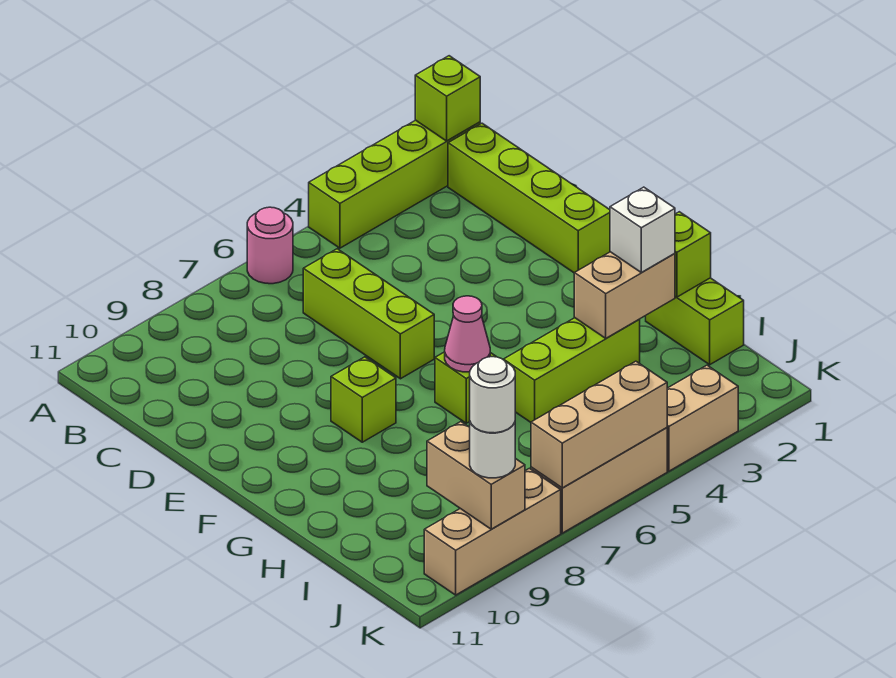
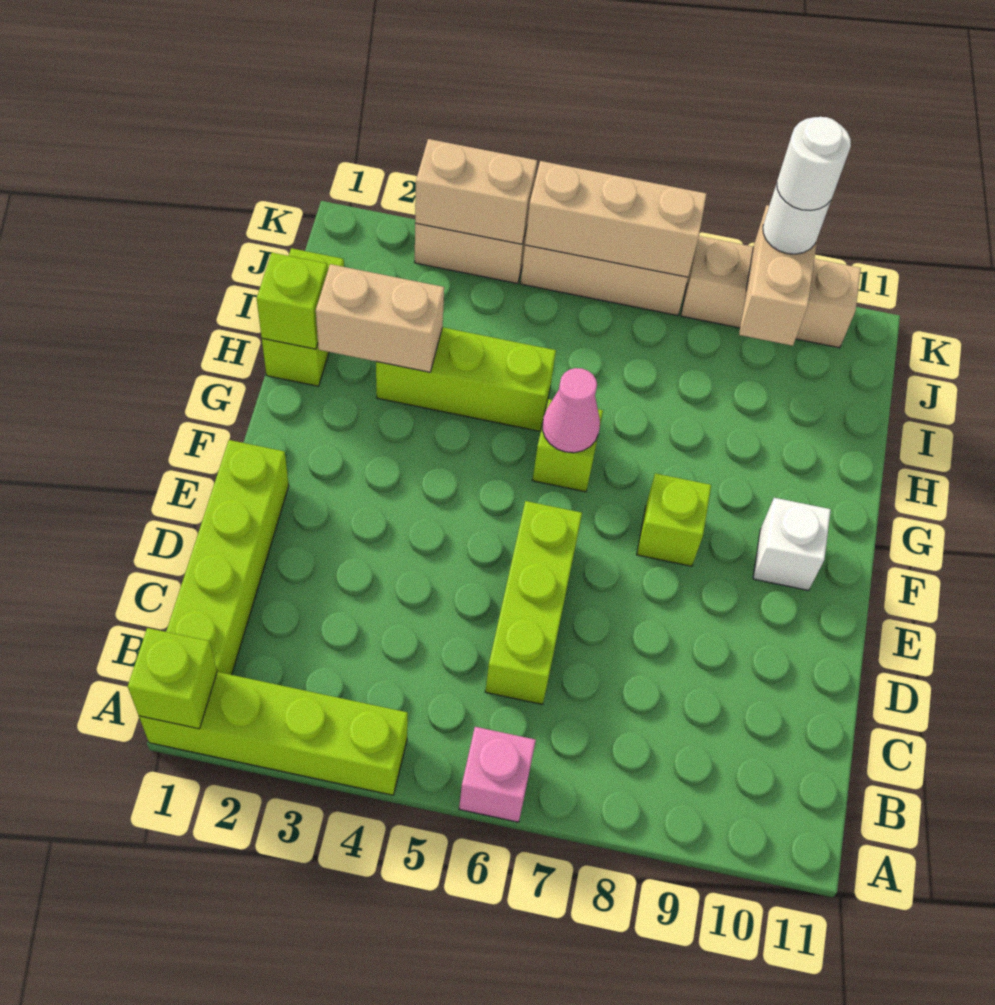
pink round brick A6 level 1 -> pink brick A6 level 1
white brick H2 level 3 -> white brick F10 level 1
none -> tan brick K3:K4 level 2

